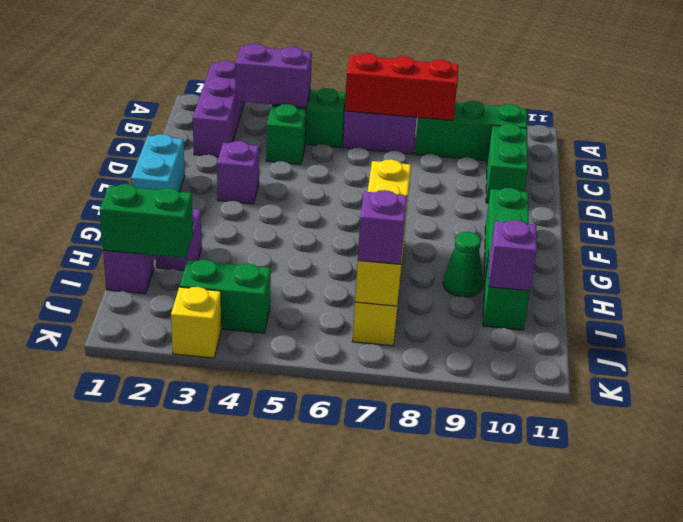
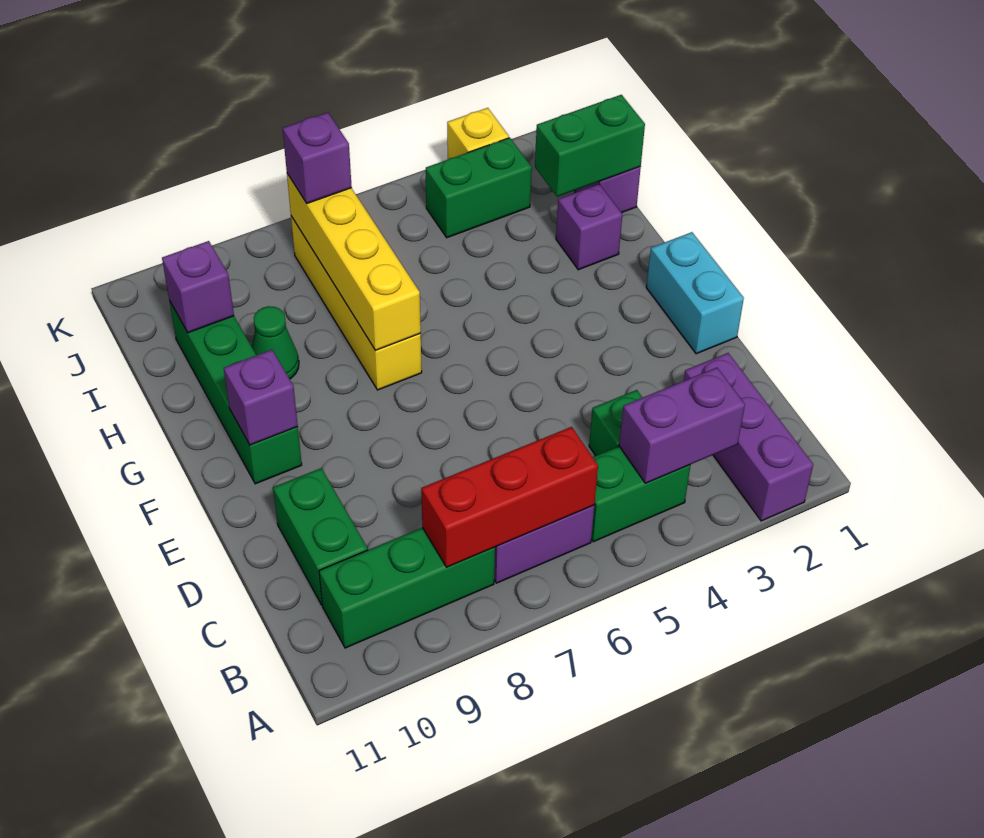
purple brick E3 level 1 -> purple brick F10 level 2

